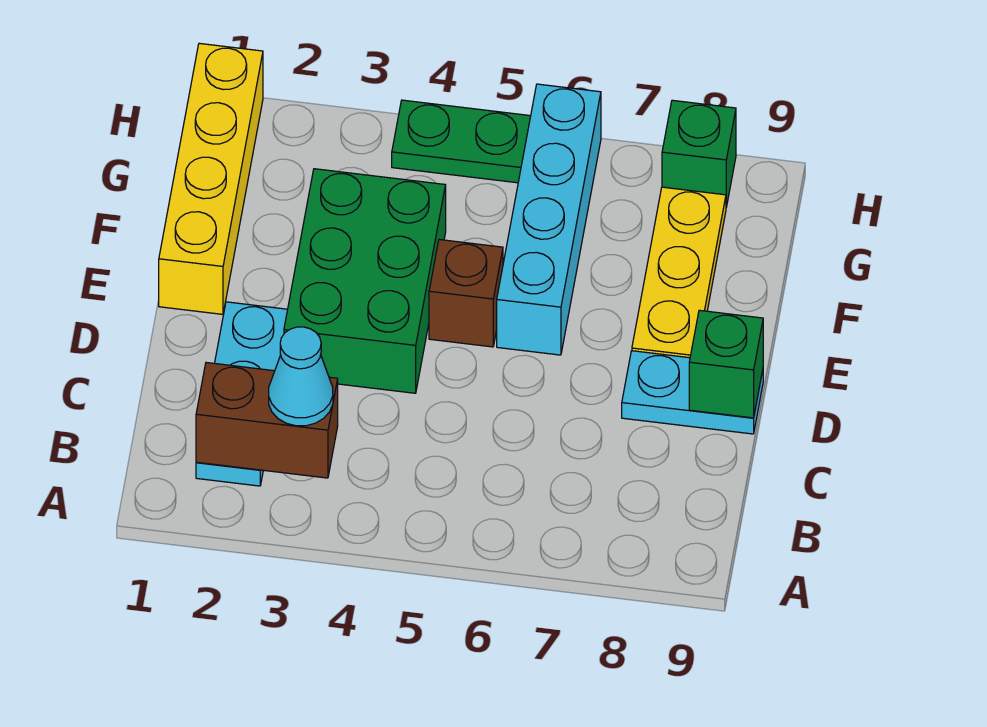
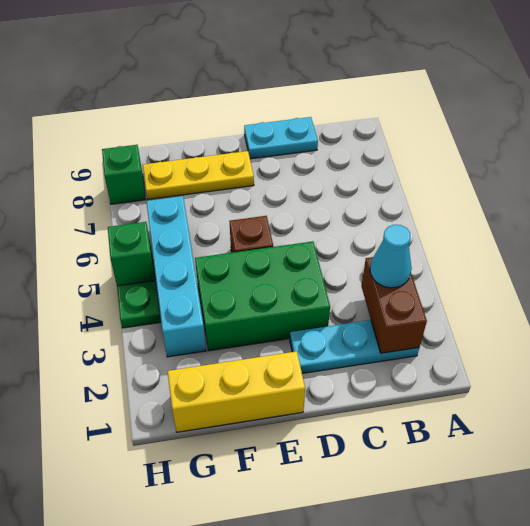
cyan plate D8:D9 level 1 -> cyan plate C9:D9 level 1
green brick D9 level 2 -> green brick H5 level 2
yellow brick E1:H1 level 1 -> yellow brick E1:G1 level 1
cyan brick E6:H6 level 1 -> cyan brick G3:G6 level 1

